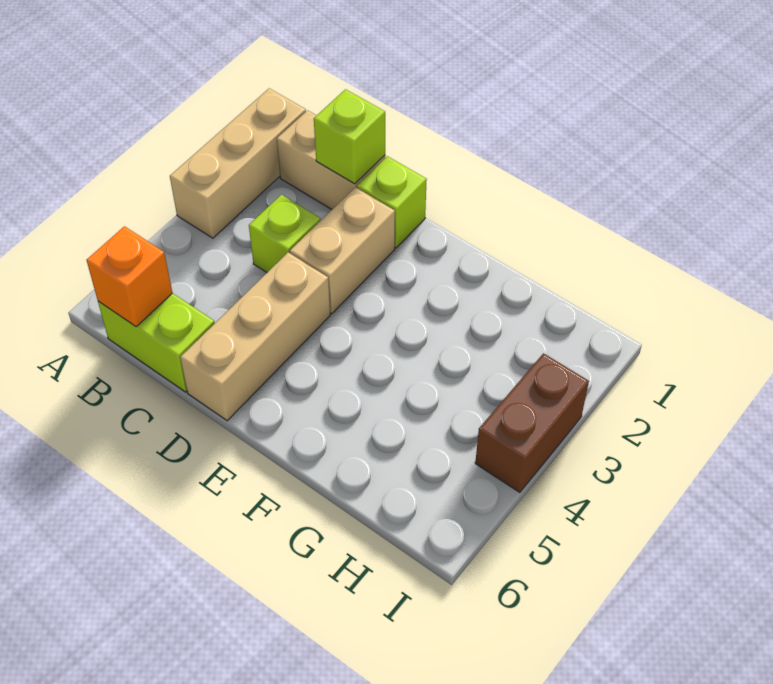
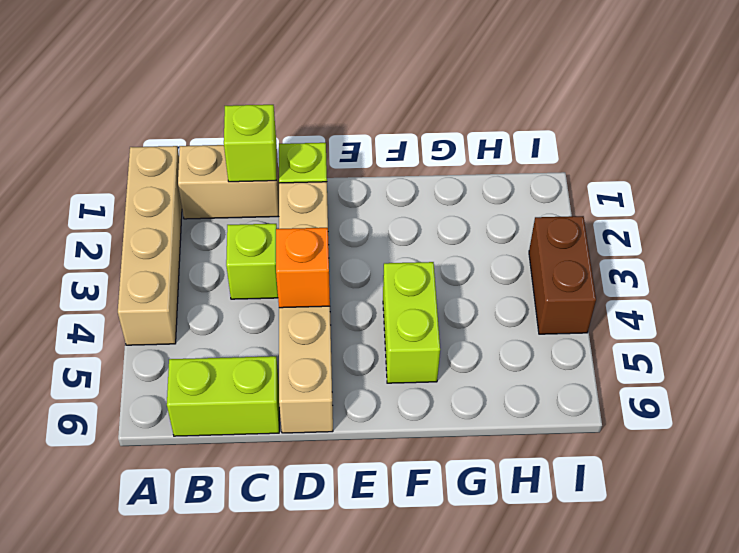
tan brick A1:A3 level 1 -> tan brick A1:A4 level 1
orange brick B6 level 2 -> orange brick D4 level 2
none -> lime brick F4:F5 level 1

